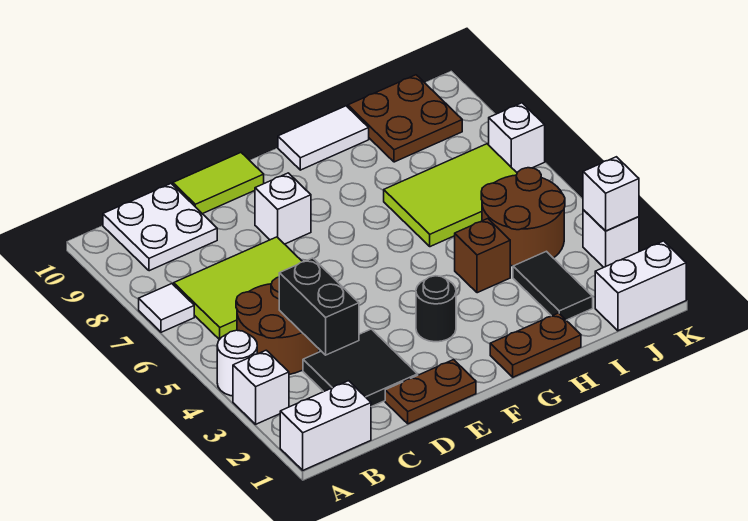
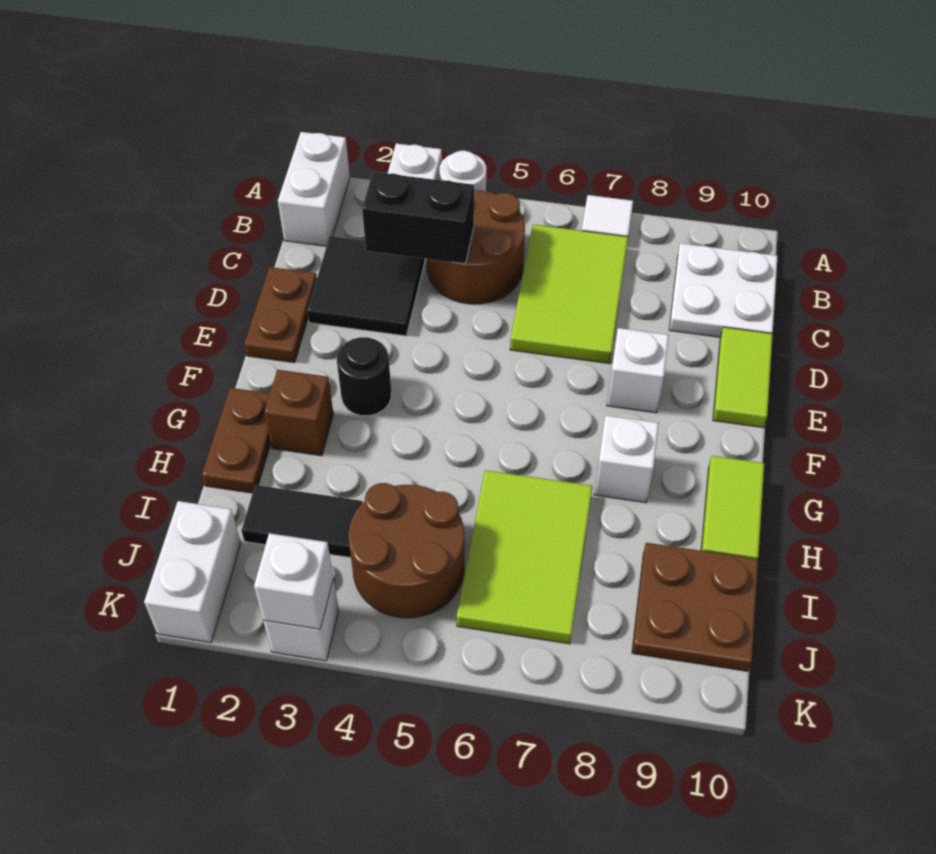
white tile G10:H10 level 1 -> lime tile G10:H10 level 1
brown brick H4 level 1 -> brown brick G2 level 1
white brick K7 level 1 -> white brick G8 level 1

